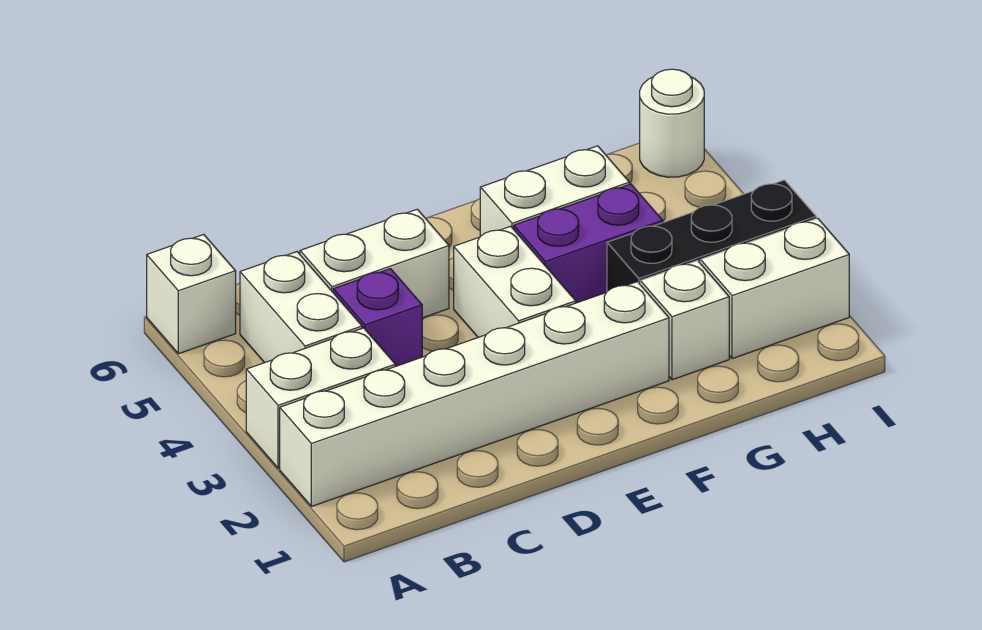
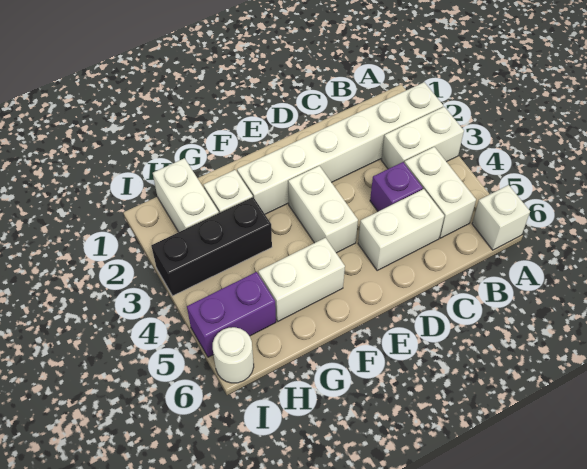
purple brick F4:G4 level 1 -> purple brick H5:I5 level 1
white brick H2:I2 level 1 -> white brick H1:H2 level 1

